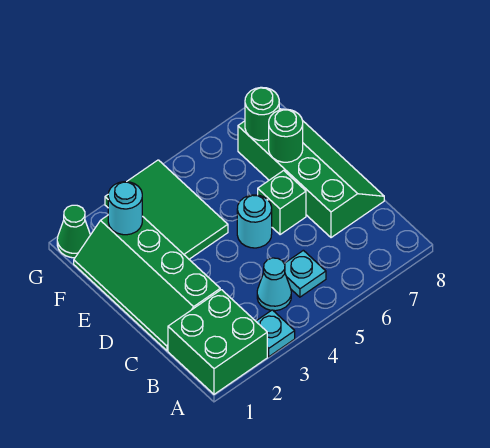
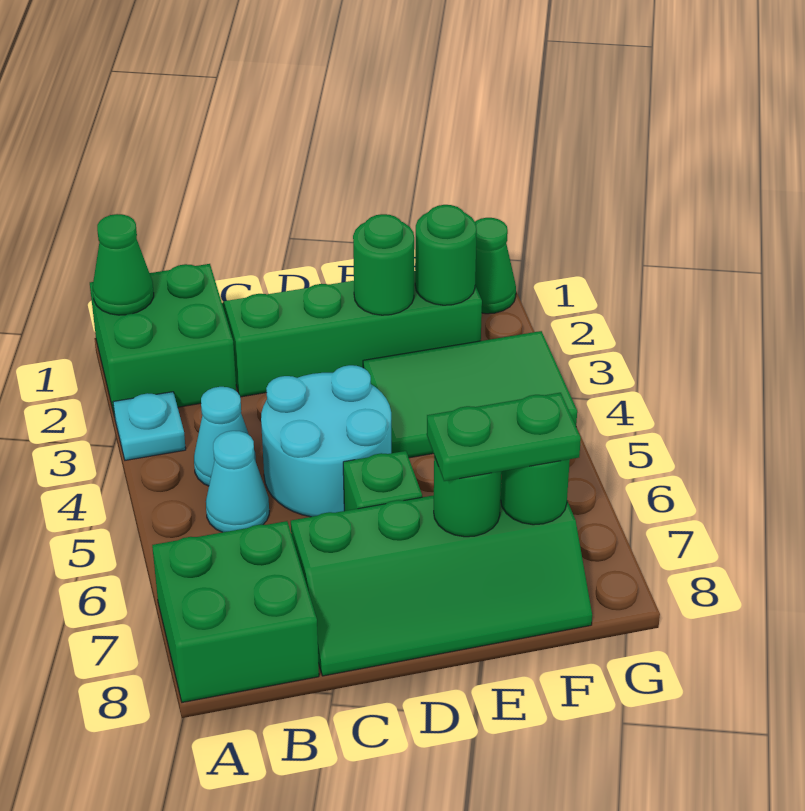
none -> green cone A1 level 2
none -> green brick A7:B8 level 1
cyan plate B5 level 1 -> cyan cone B5 level 1
cyan round brick D5 level 1 -> cyan round brick C4:D5 level 1
none -> green round brick E2 level 2
none -> green plate E7:F7 level 3
cyan round brick F2 level 2 -> green round brick F2 level 2

